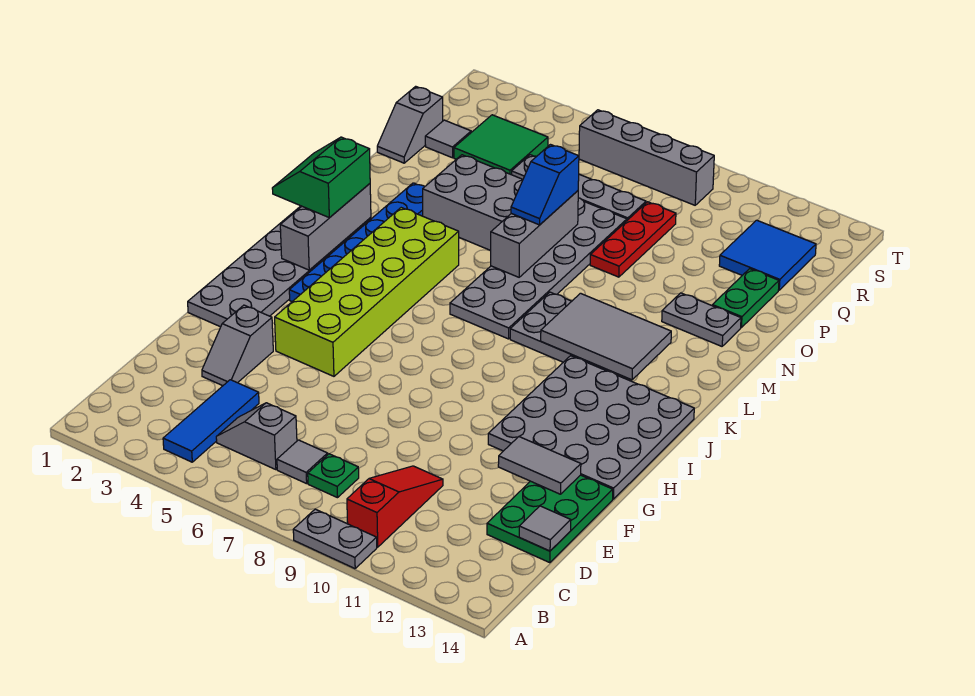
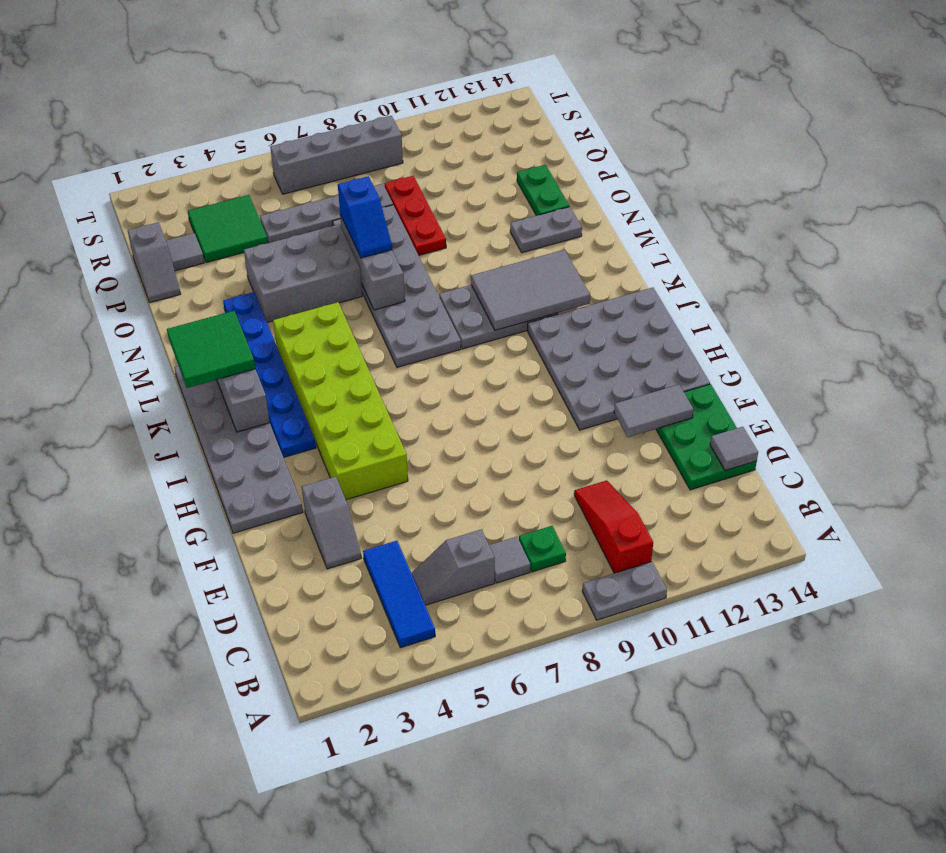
green slope K1:L2 level 3 top 2 -> green tile K1:L2 level 3
blue tile Q12:R13 level 1 -> none

